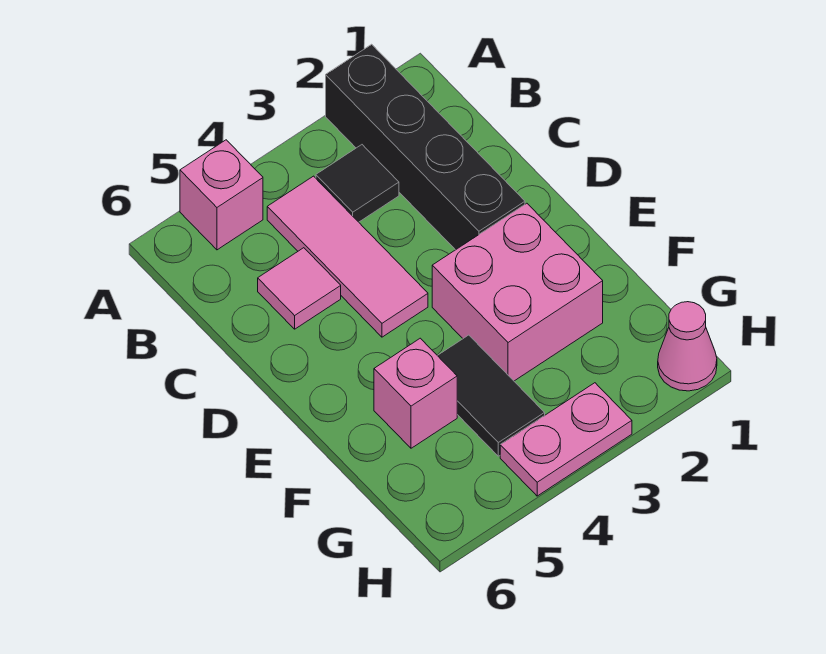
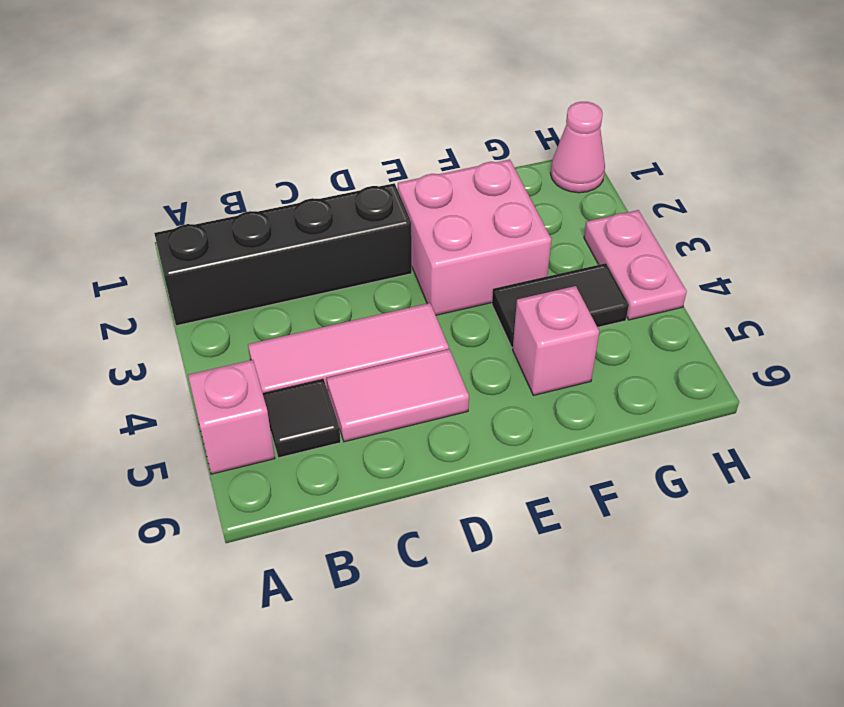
black tile B3 level 1 -> black tile B5 level 1
pink tile C5 level 1 -> pink tile C5:D5 level 1

